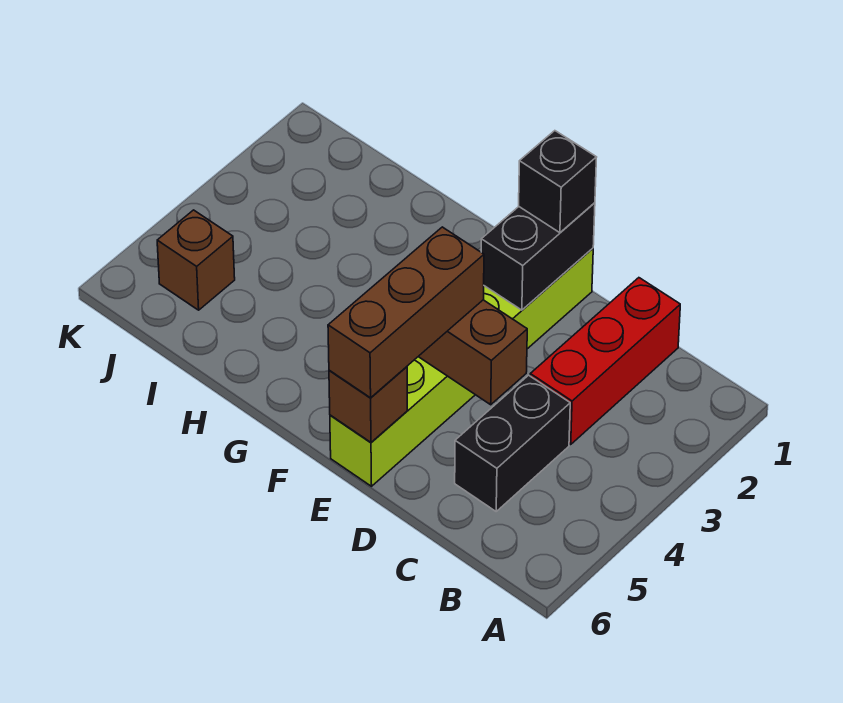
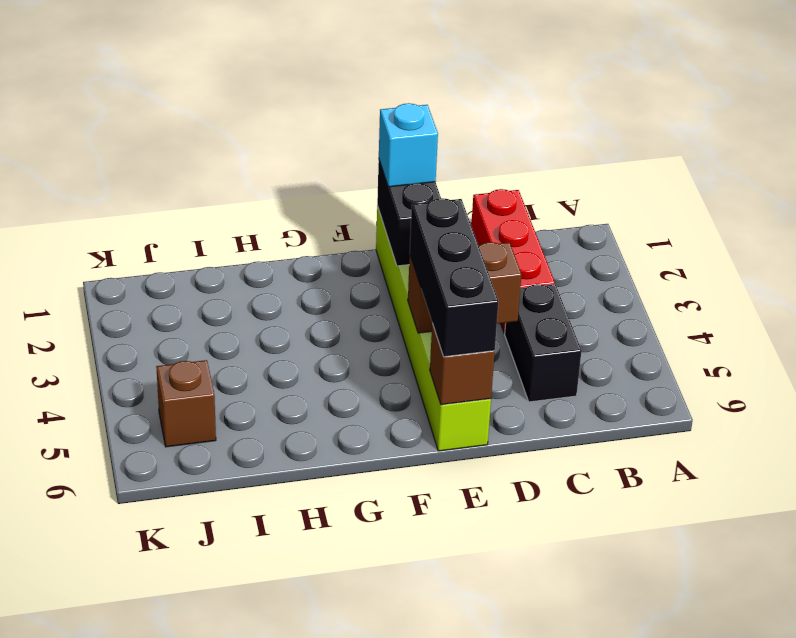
black brick E1 level 3 -> cyan brick E1 level 3
brown brick E4:E6 level 3 -> black brick E4:E6 level 3

